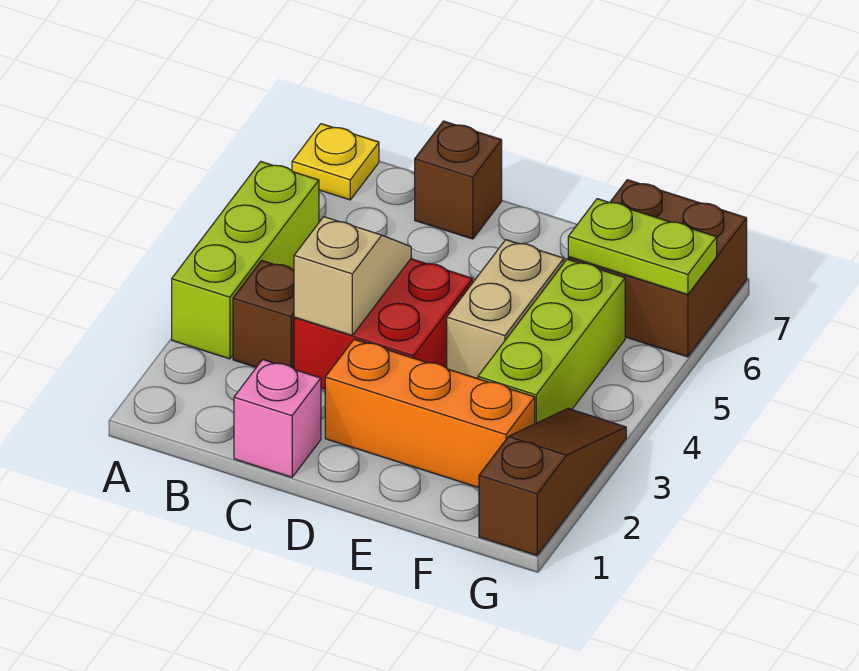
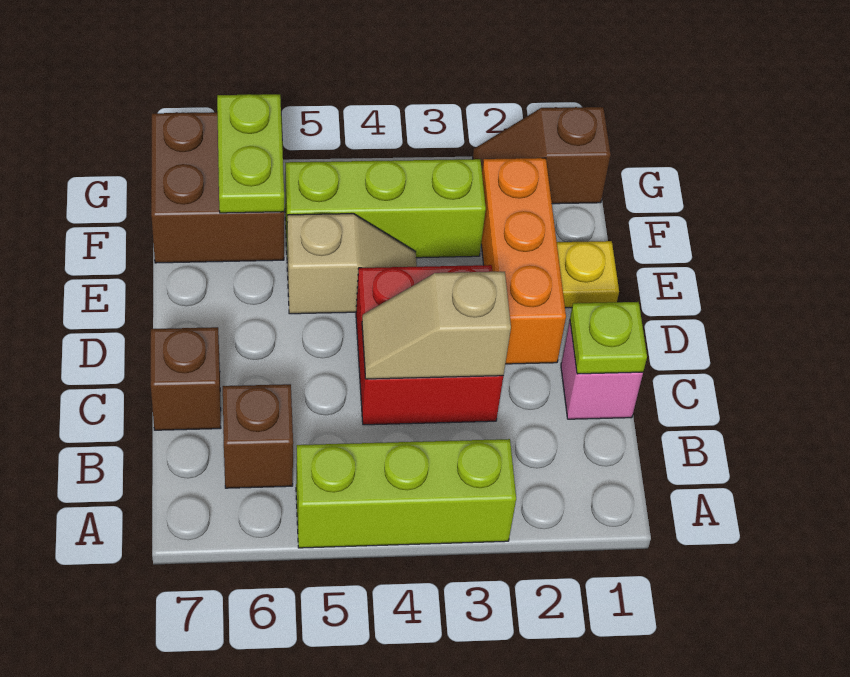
yellow plate A7 level 1 -> yellow plate E1 level 1
brown brick B3 level 1 -> brown brick B6 level 1
none -> lime plate C1 level 2
tan brick E4:E5 level 1 -> tan slope E4:E5 level 1 top 5
brown slope G1:G3 level 1 top 1 -> brown slope G1:G2 level 1 top 1

